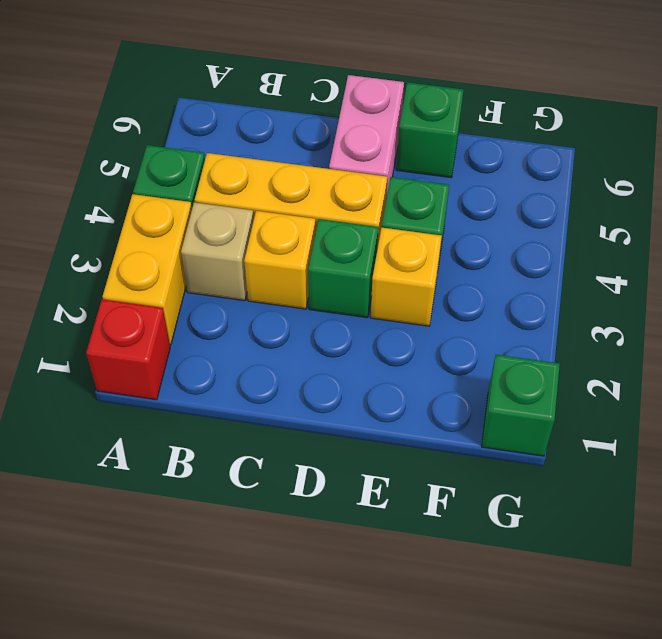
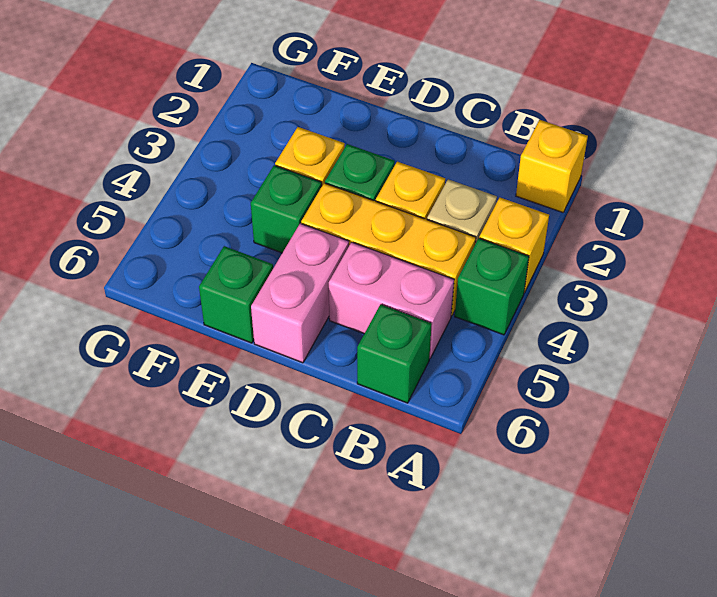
red brick A1 level 1 -> yellow brick A1 level 1
yellow brick A2:A3 level 1 -> yellow brick A3 level 1
none -> pink brick B5:C5 level 1
green brick G1 level 1 -> green brick B6 level 1

